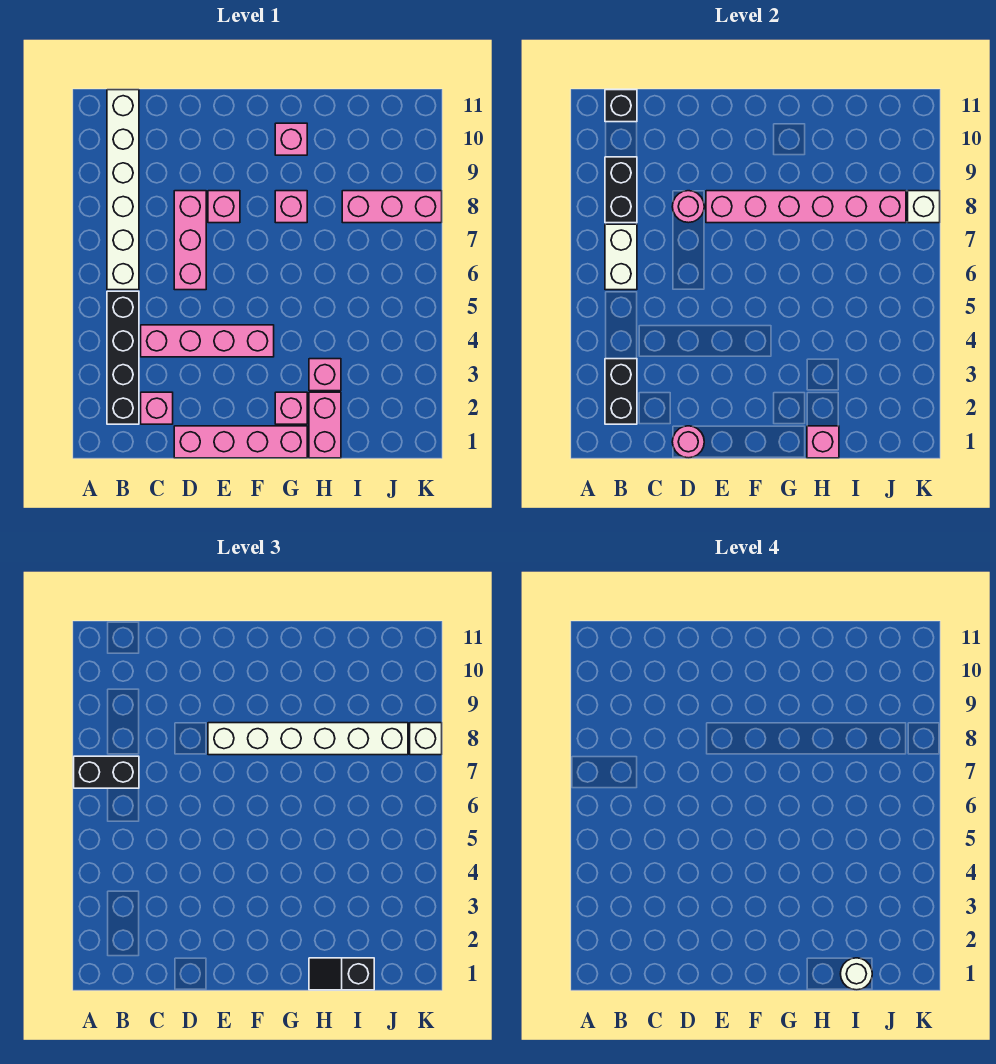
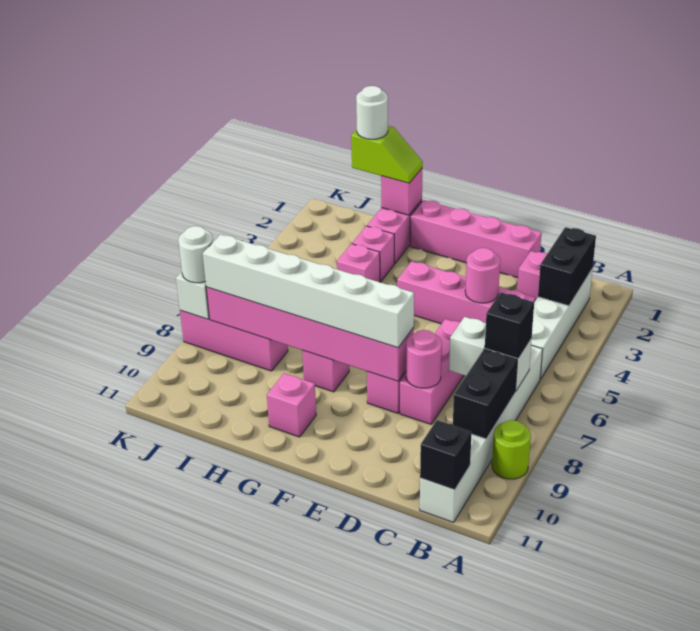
black brick A7:B7 level 3 -> black brick B7 level 3
none -> lime round brick A9 level 1
black brick B2:B5 level 1 -> white brick B2:B5 level 1
white brick B6:B7 level 2 -> white brick B7:C7 level 2
pink round brick D1 level 2 -> pink round brick D4 level 2
pink brick G2 level 1 -> pink brick H4 level 1
black slope H1:I1 level 3 top I -> lime slope H1:I1 level 3 top I
white brick K8 level 3 -> white round brick K8 level 3

